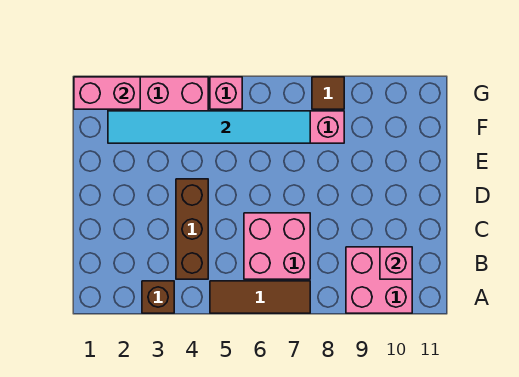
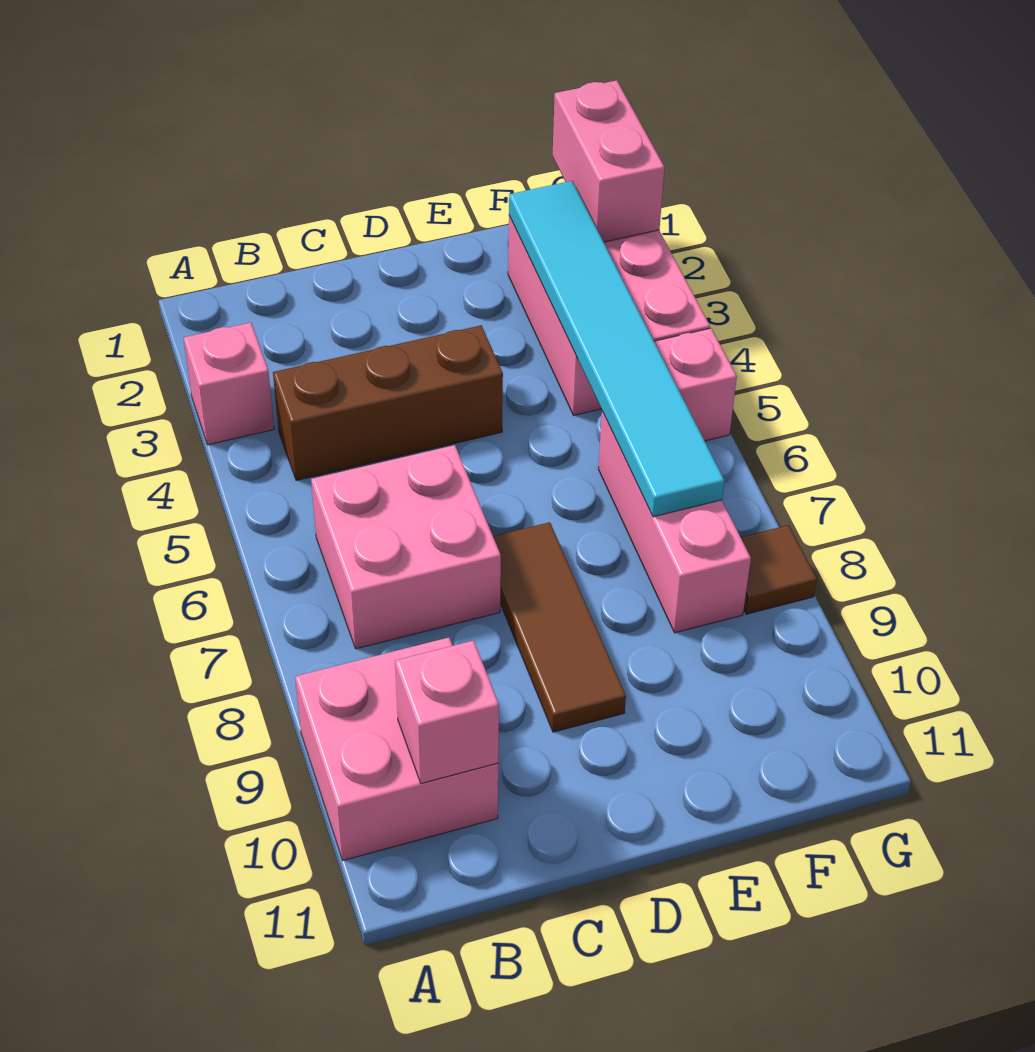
brown brick A3 level 1 -> pink brick A3 level 1
brown tile A5:A7 level 1 -> brown tile D7:D9 level 1

